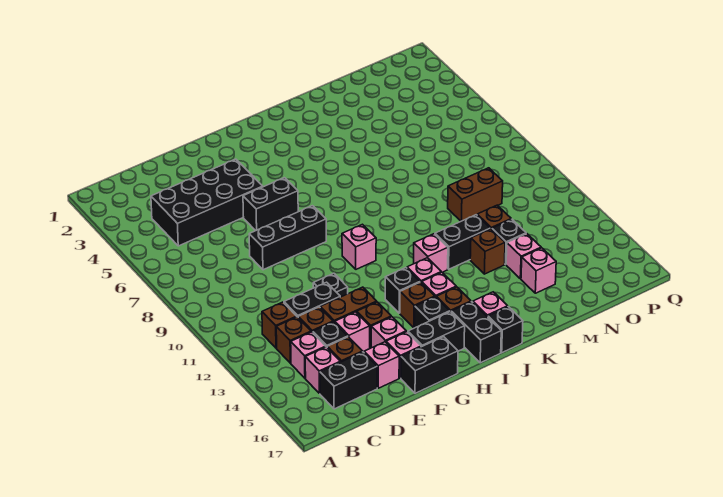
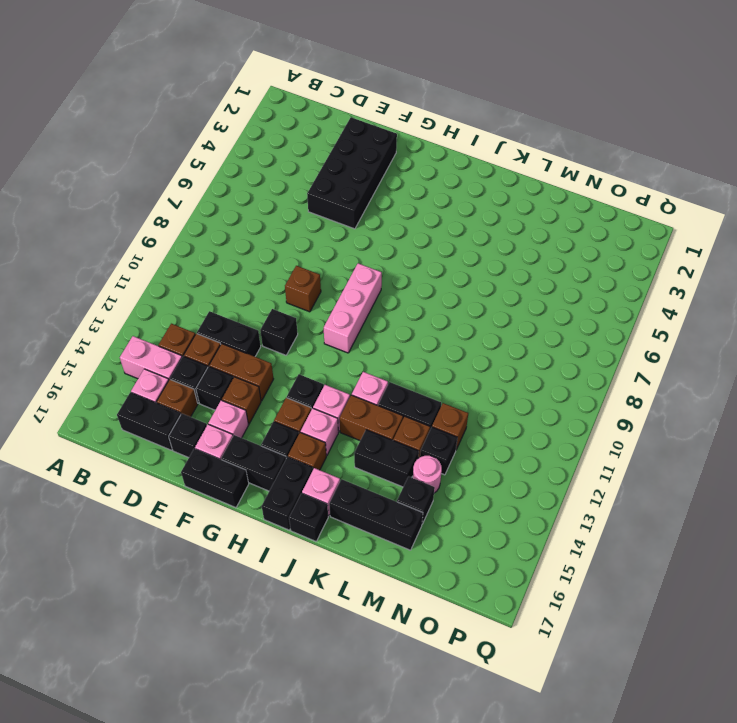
black brick C4:F5 level 1 -> black brick E2:F5 level 1
brown brick C12 level 1 -> brown brick F9 level 1
pink brick C14 level 1 -> pink brick B14:C14 level 1
black brick E8:G8 level 1 -> black brick K16:M16 level 1
pink brick E14 level 1 -> black brick E14 level 1
pink brick E16 level 1 -> black brick E16 level 1
black brick F6:G6 level 1 -> black brick K14:L14 level 1
black plate F11 level 1 -> black brick F11 level 1
pink brick H10 level 1 -> pink brick H8:H10 level 1
brown brick M10:N10 level 1 -> brown brick J13:K13 level 1
pink brick M14 level 1 -> pink round brick M14 level 1
pink brick M15 level 1 -> black brick M15 level 1

